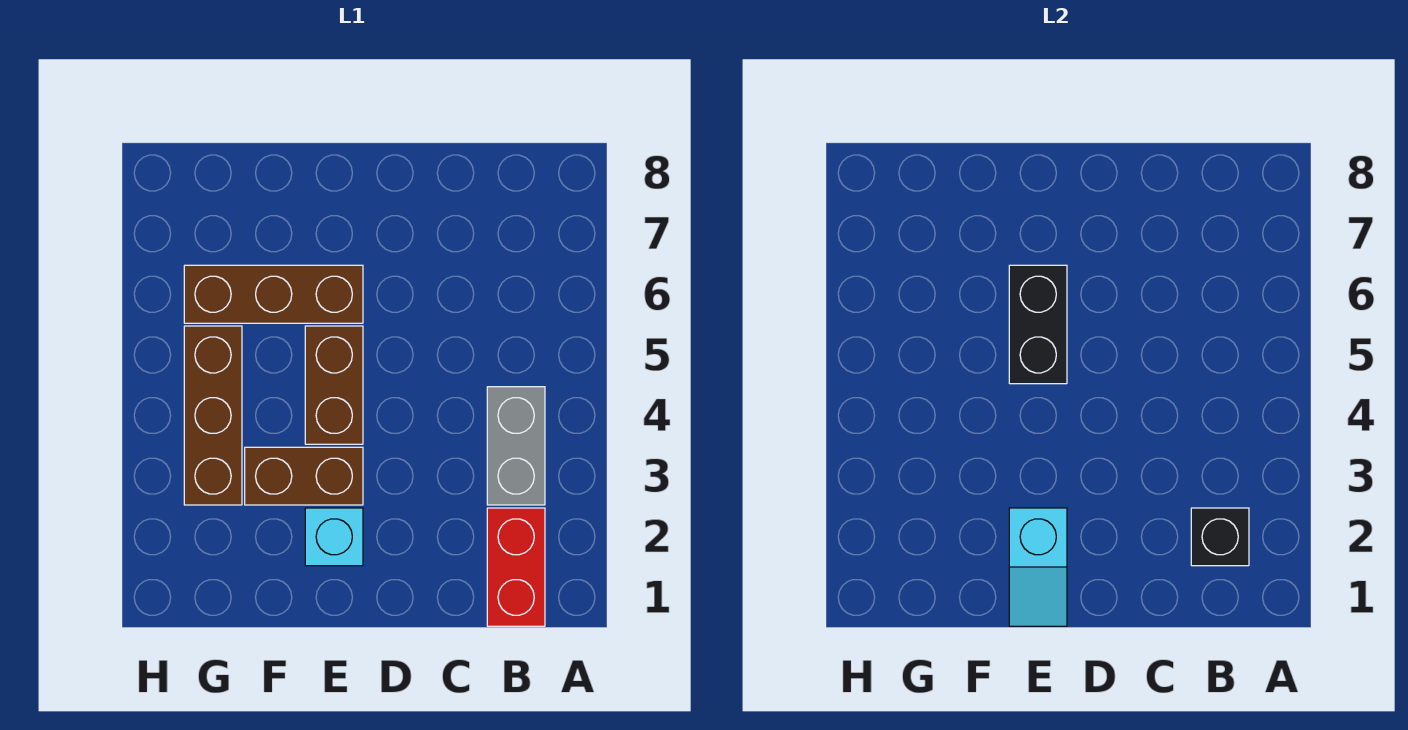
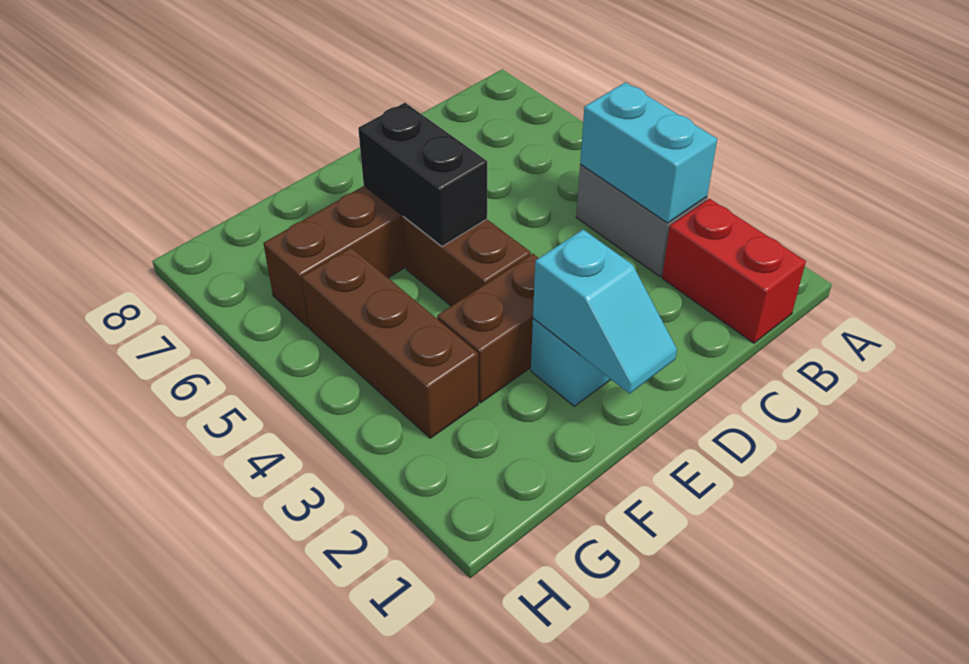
black brick B2 level 2 -> none
none -> cyan brick B3:B4 level 2

